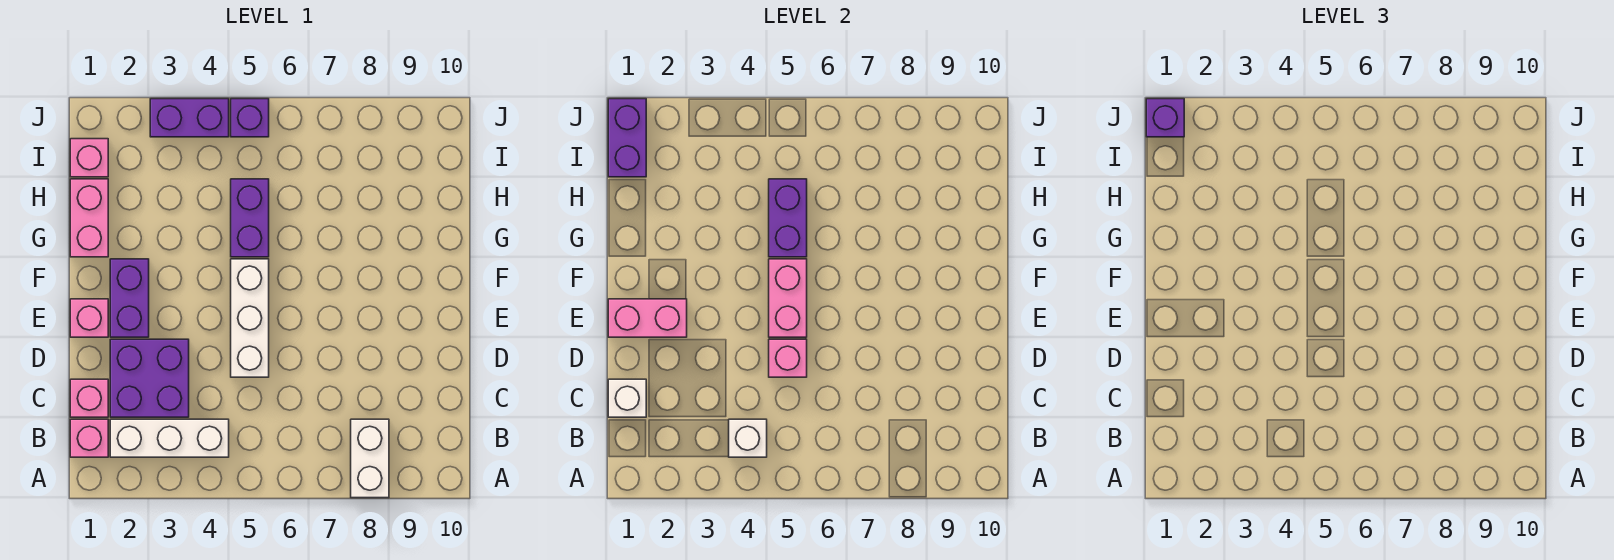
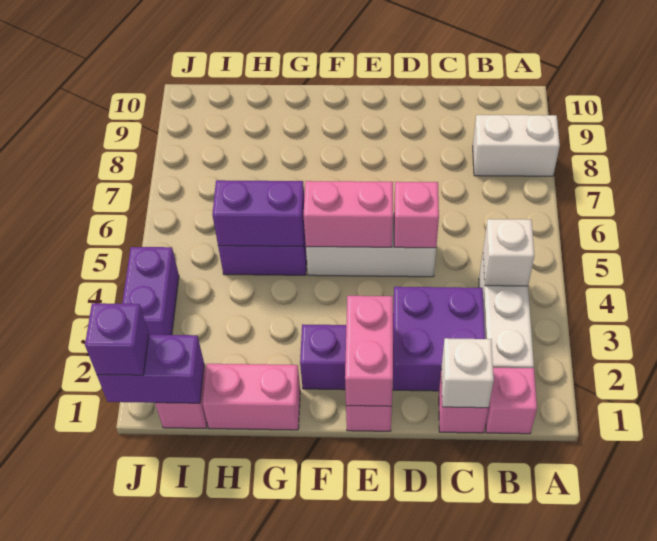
purple brick J5 level 1 -> none

